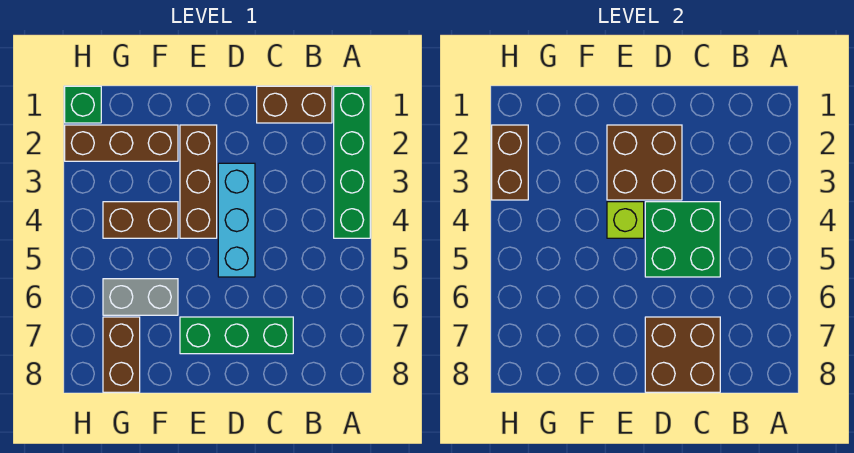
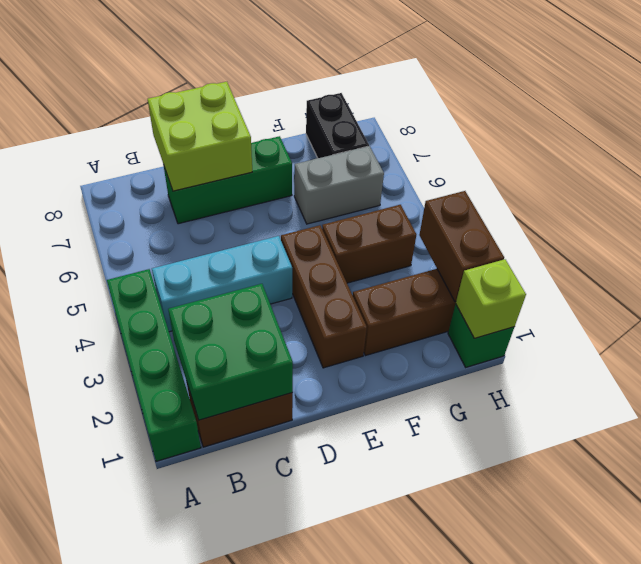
green brick C4:D5 level 2 -> green brick B1:C2 level 2
brown brick C7:D8 level 2 -> lime brick C7:D8 level 2
brown brick D2:E3 level 2 -> none
cyan brick D3:D5 level 1 -> cyan brick B4:D4 level 1
lime brick E4 level 2 -> lime brick H1 level 2
brown brick G7:G8 level 1 -> black brick G7:G8 level 1

